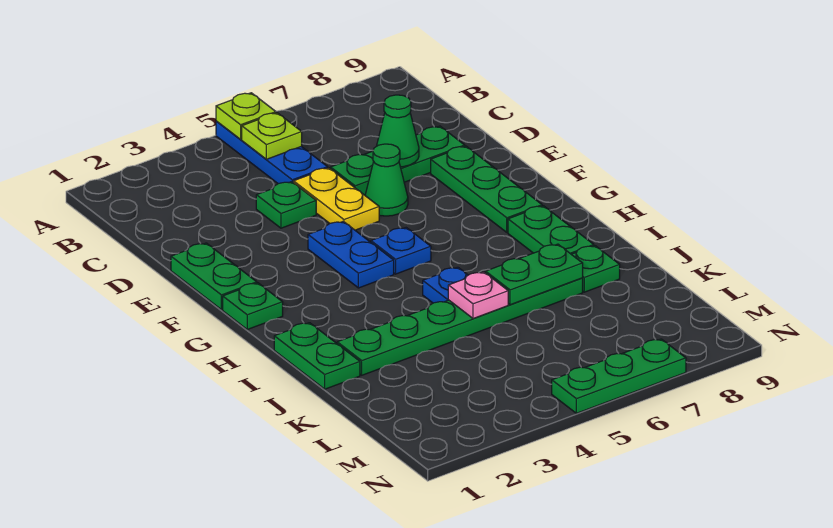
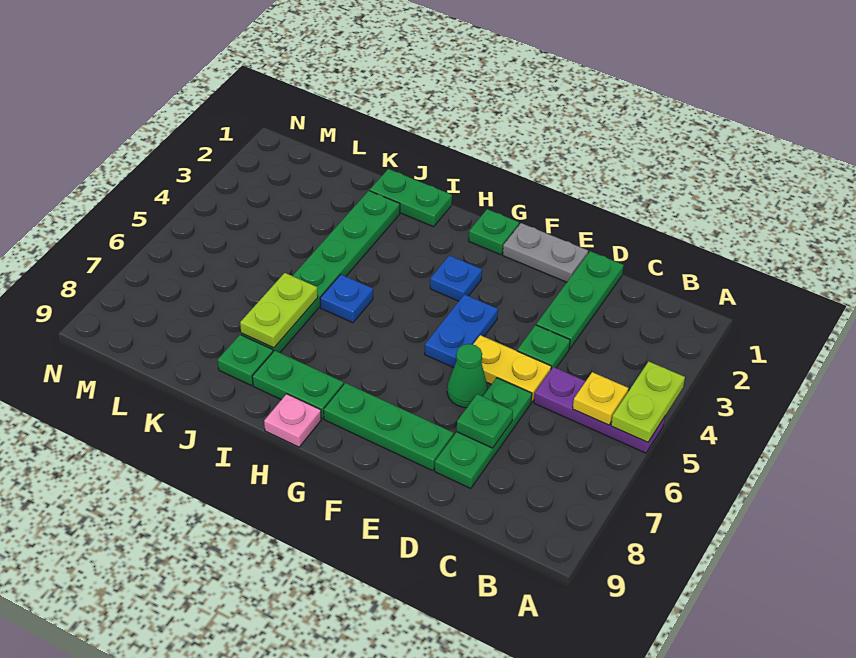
blue plate A5:C5 level 1 -> purple plate A5:C5 level 1
lime plate A5 level 2 -> lime plate A4:A5 level 2
lime plate B5 level 2 -> yellow plate B5 level 2
green cone D7 level 2 -> green plate D7 level 2
green plate E1:F1 level 1 -> grey plate E1:F1 level 1
blue plate F4:G4 level 1 -> blue plate F4:F5 level 1
blue plate G5 level 1 -> blue plate G3 level 1
pink plate J5 level 2 -> pink plate H9 level 1
green plate J6:J7 level 2 -> lime plate J6:J7 level 2
green plate N5:N7 level 1 -> green plate D1:D3 level 1

